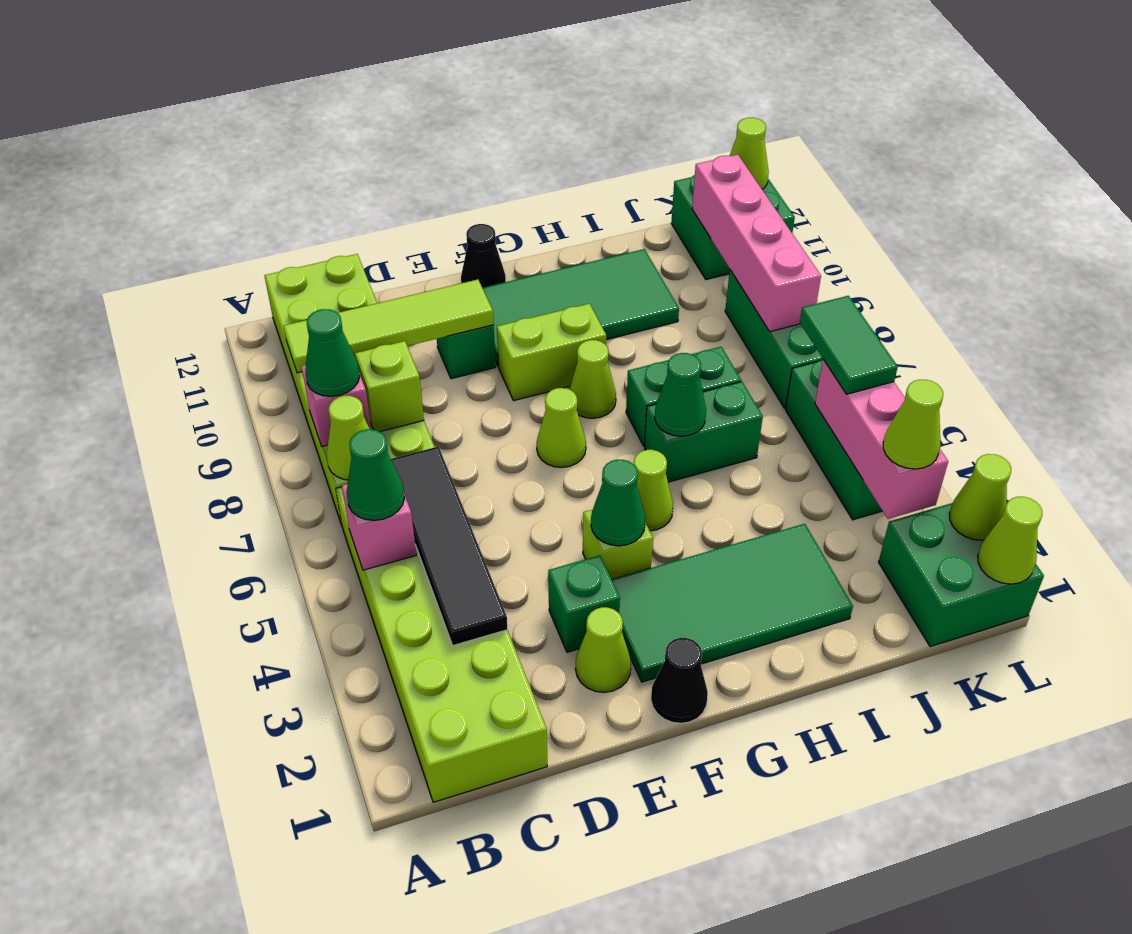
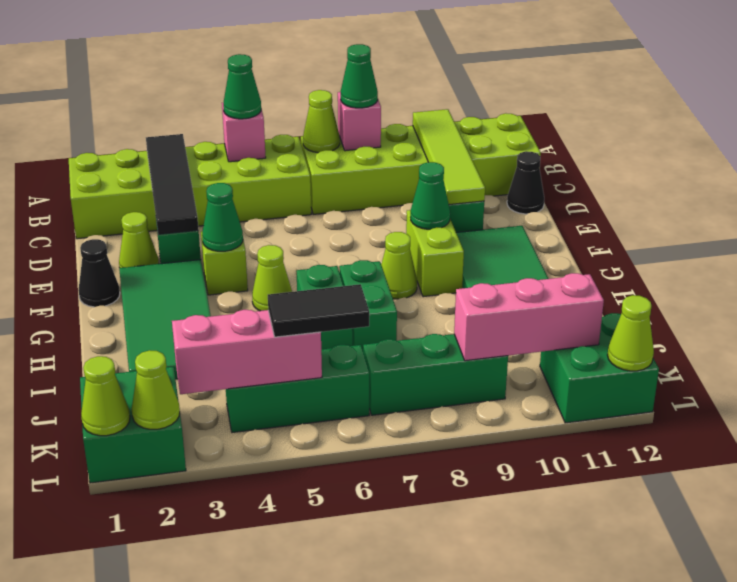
black tile C3:C6 level 2 -> black tile B3:E3 level 2
lime brick C8 level 2 -> none
lime cone F7 level 1 -> none
black cone F12 level 1 -> black cone D12 level 1
green cone H6 level 2 -> green cone F9 level 2
lime cone K3 level 3 -> none
green tile K5:K6 level 3 -> black tile K5:K6 level 3
pink brick K8:K11 level 2 -> pink brick K9:K11 level 2

